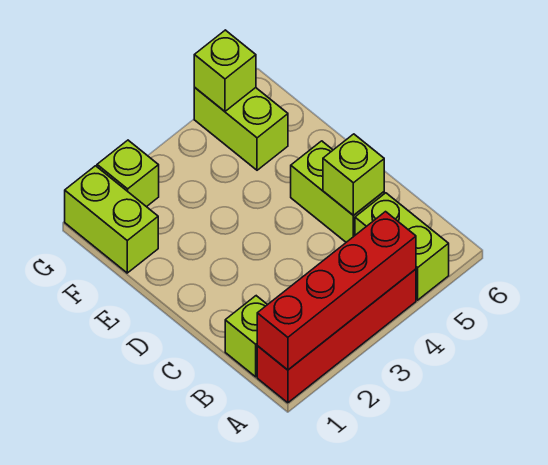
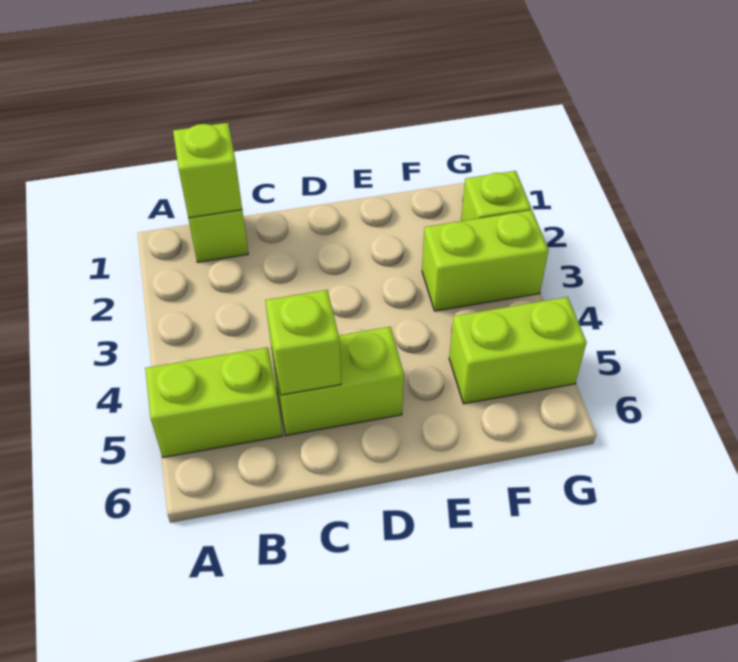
red brick A1:A4 level 1 -> none
red brick A1:A4 level 2 -> none
lime brick F1:G1 level 1 -> lime brick F3:G3 level 1
lime brick G5 level 2 -> lime brick B1 level 2

